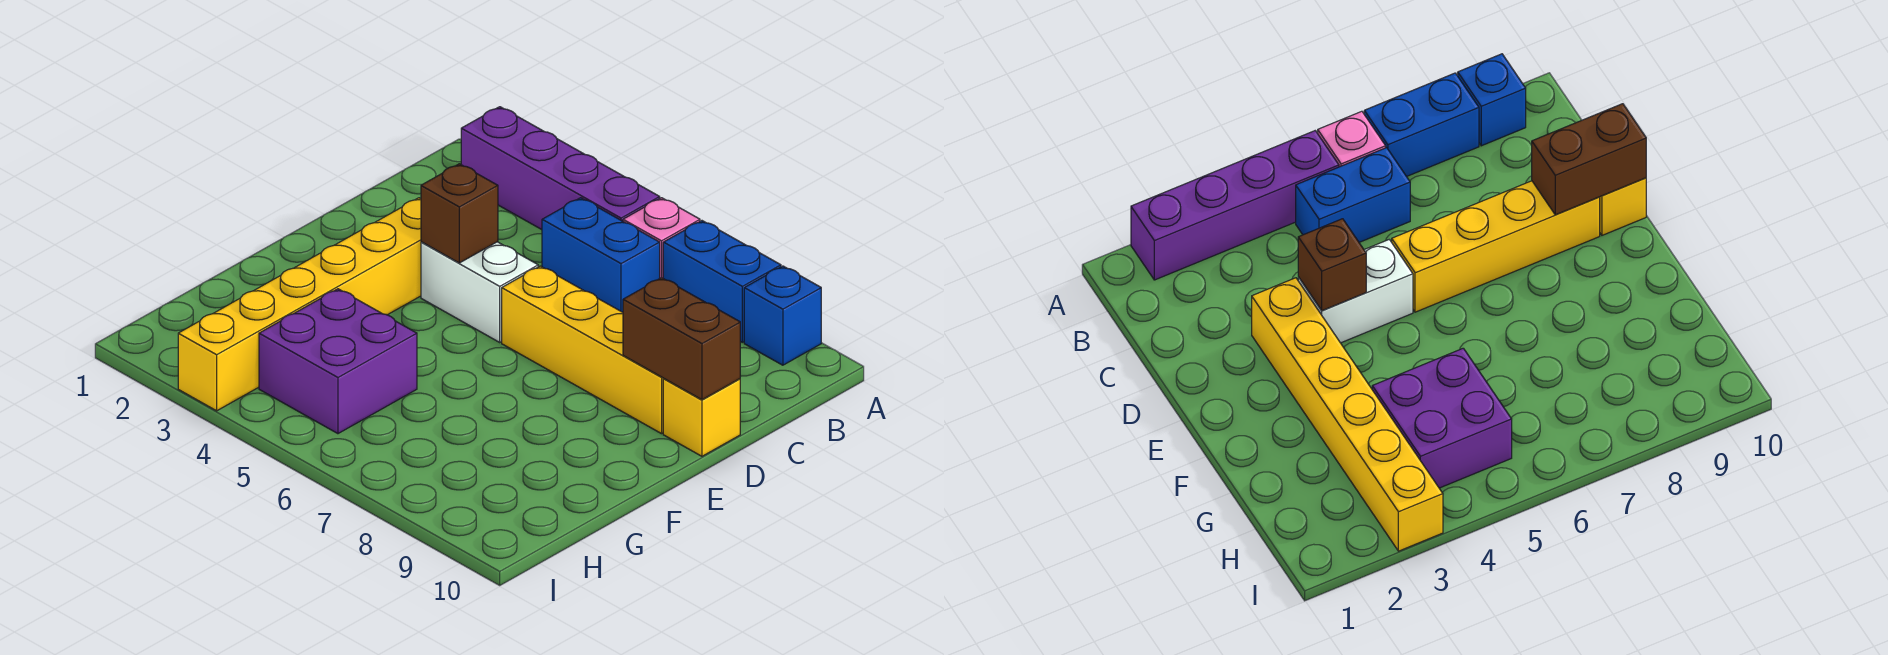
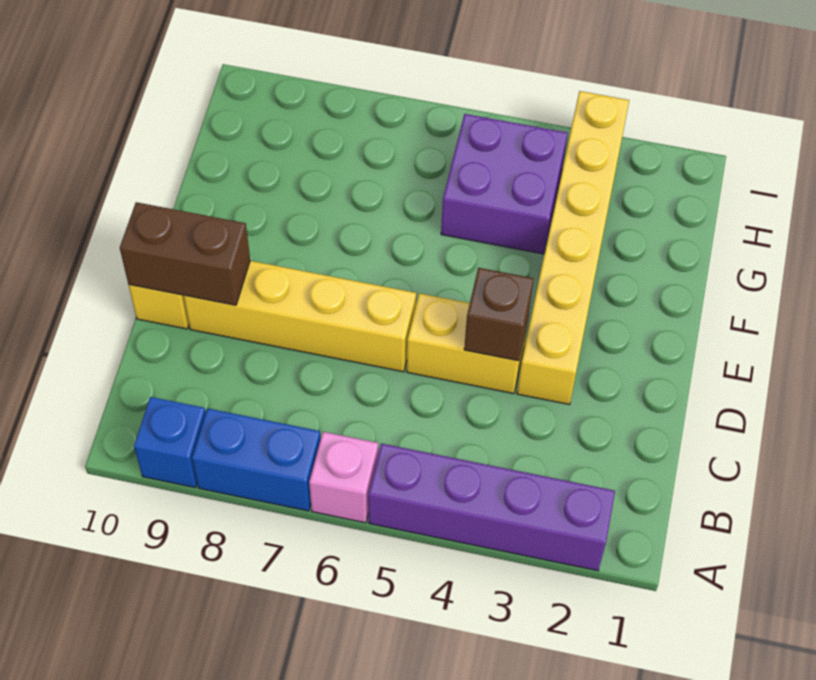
blue brick B5:B6 level 1 -> none
white brick D4:D5 level 1 -> yellow brick D4:D5 level 1

